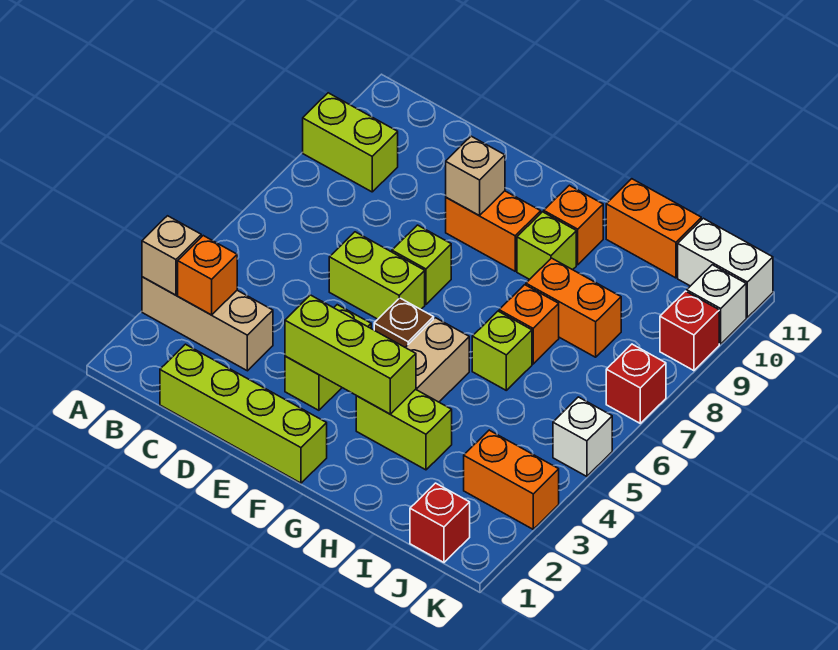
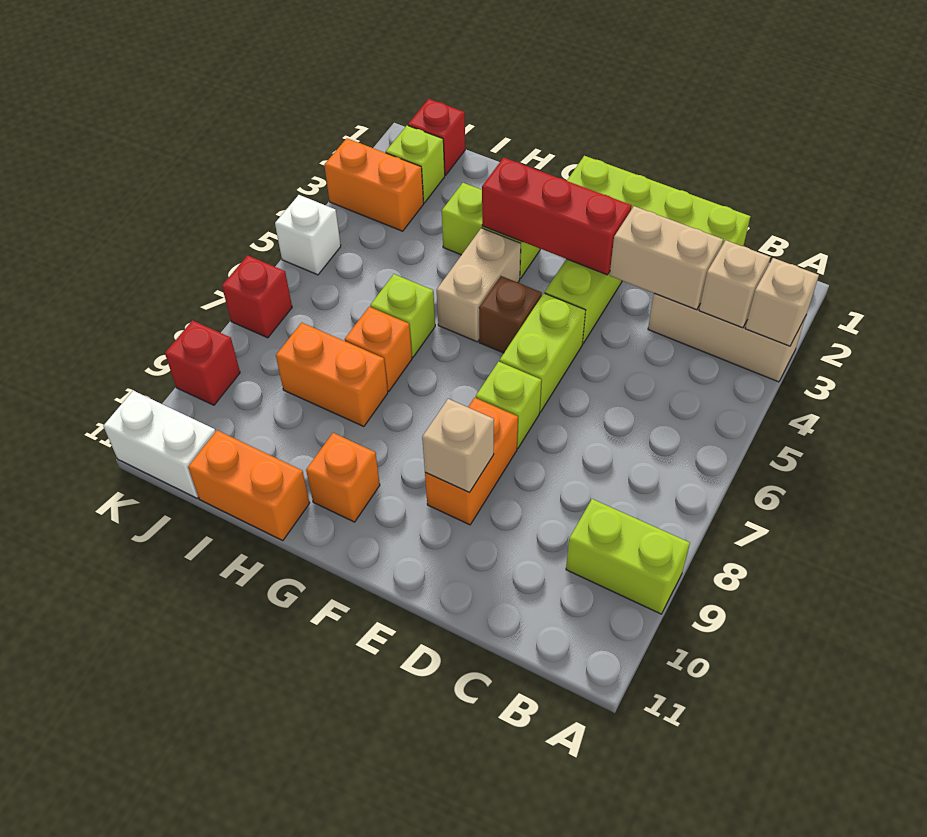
orange brick B3 level 2 -> tan brick B3 level 2
none -> tan brick C3:D3 level 2
lime brick D6:E6 level 1 -> lime brick E5:E6 level 1
lime brick E3:G3 level 2 -> red brick E3:G3 level 2
orange brick E9:F9 level 1 -> orange brick E8:E9 level 1
lime brick G9 level 1 -> lime brick J2 level 1
white brick K10 level 1 -> none

